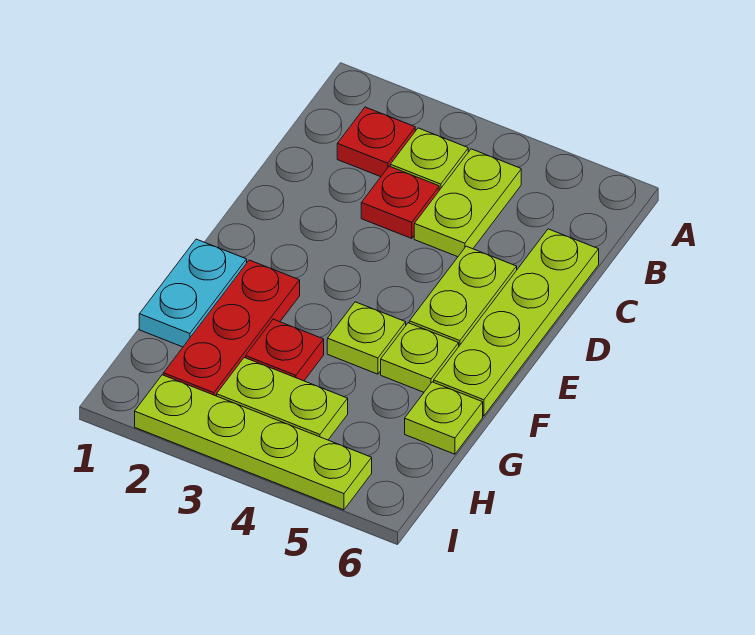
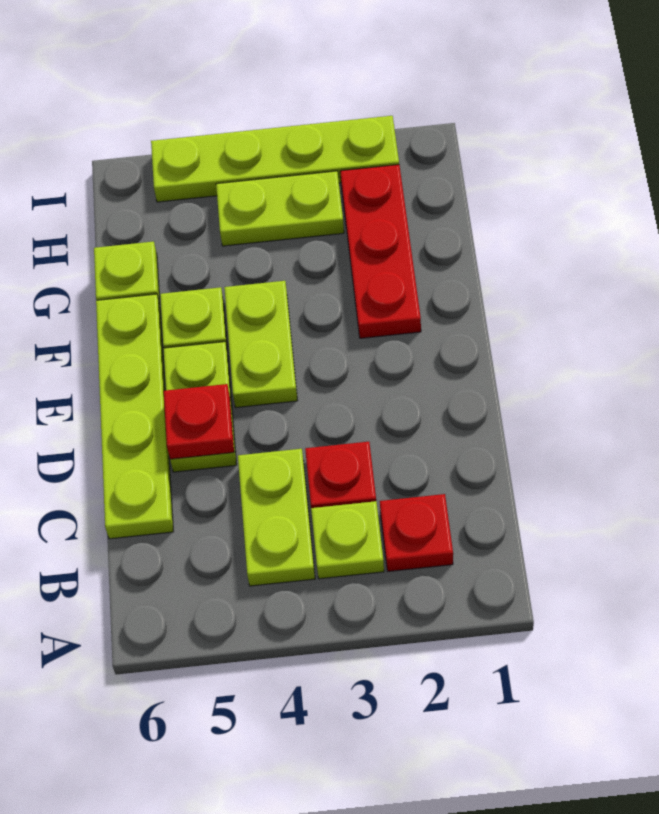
cyan plate F1:G1 level 1 -> none
lime plate F4 level 1 -> lime plate E4:F4 level 1
red plate G3 level 1 -> red plate D5 level 2

